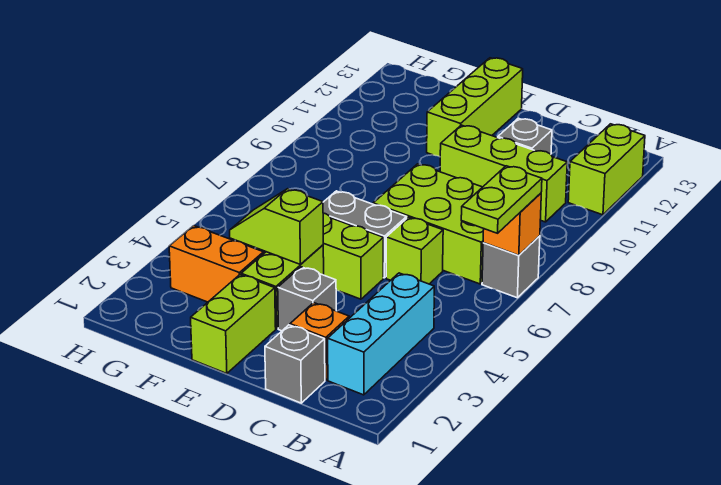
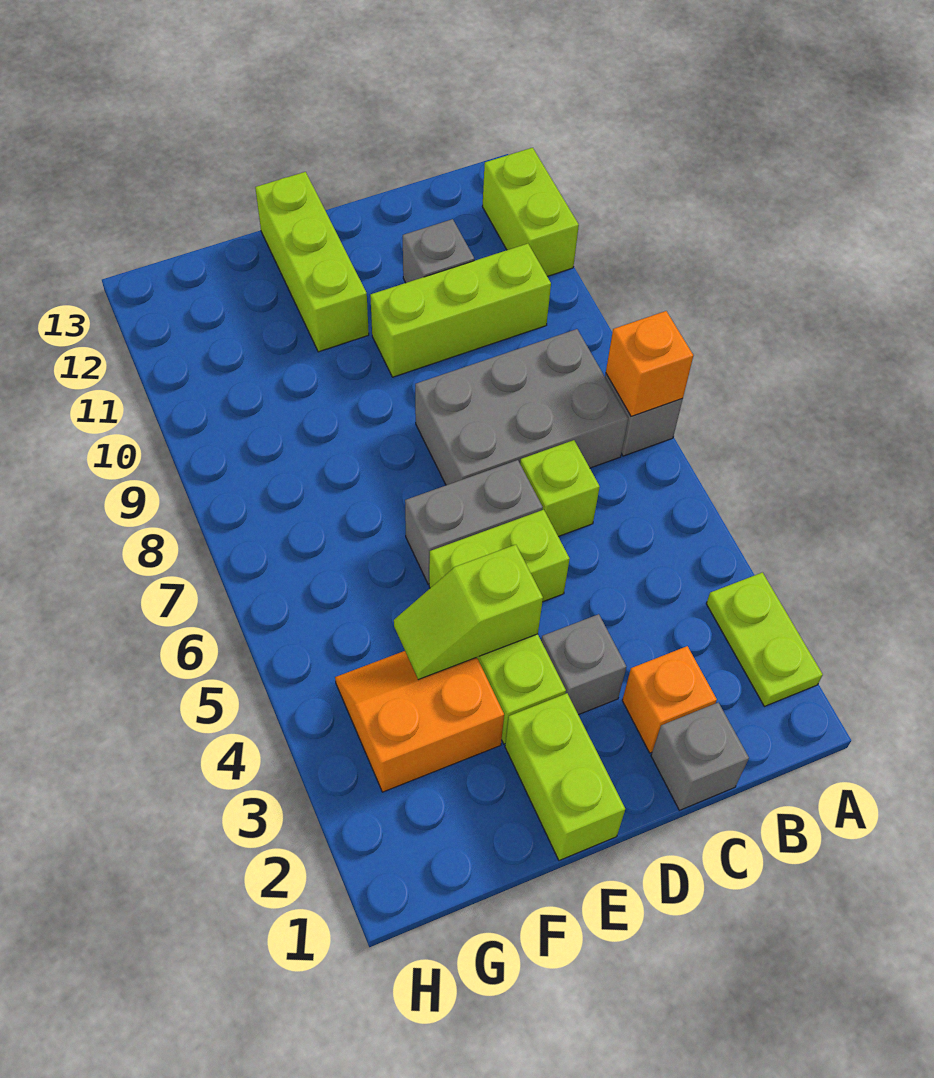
lime plate A6:A7 level 3 -> lime plate A2:A3 level 1
cyan brick B2:B4 level 1 -> none
lime brick B7:D8 level 1 -> grey brick B7:D8 level 1

